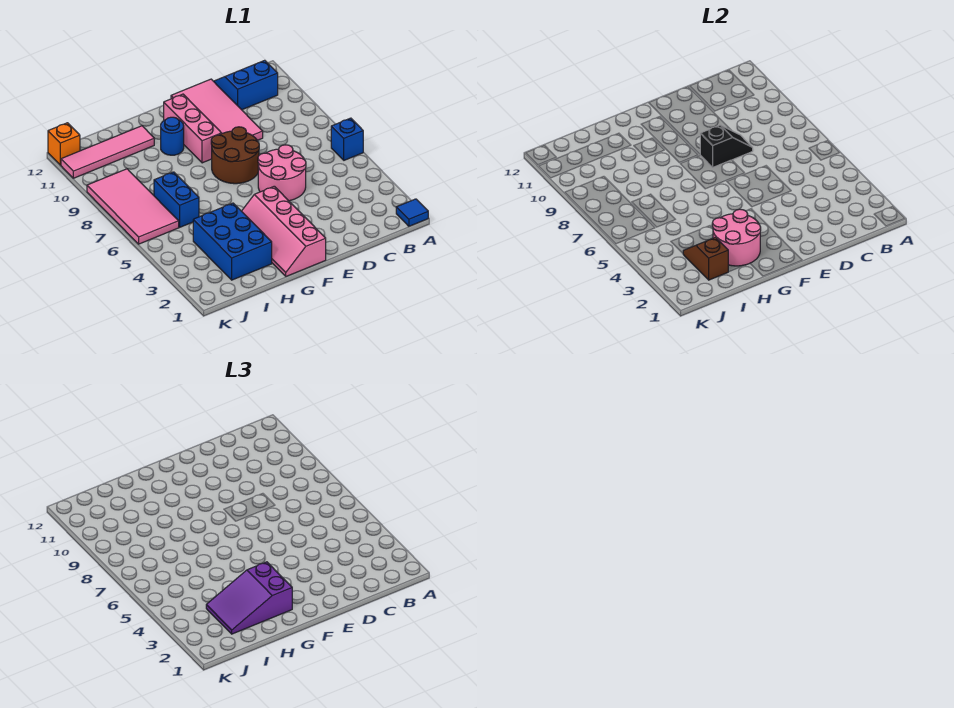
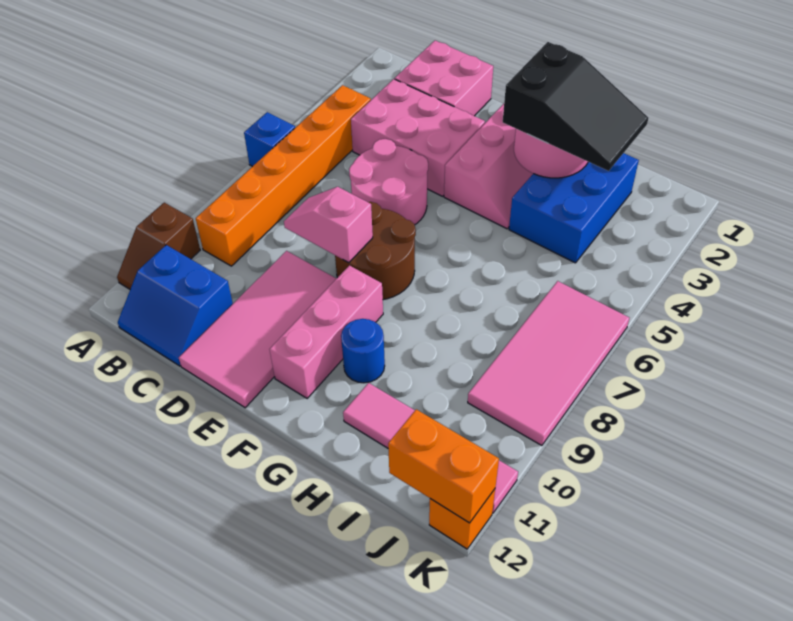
blue tile A1 level 1 -> none
none -> orange brick B4:B9 level 1
none -> pink brick C1:D2 level 1
none -> pink brick C3:E4 level 1
black slope D8:E8 level 2 top E -> pink slope D8:E8 level 2 top E
purple slope G2:I3 level 3 top G -> black slope G2:I3 level 3 top G
brown slope I2:I3 level 2 top 2 -> brown slope A10:A11 level 1 top 10
blue brick I6:I7 level 1 -> none
none -> orange brick J12:K12 level 2

